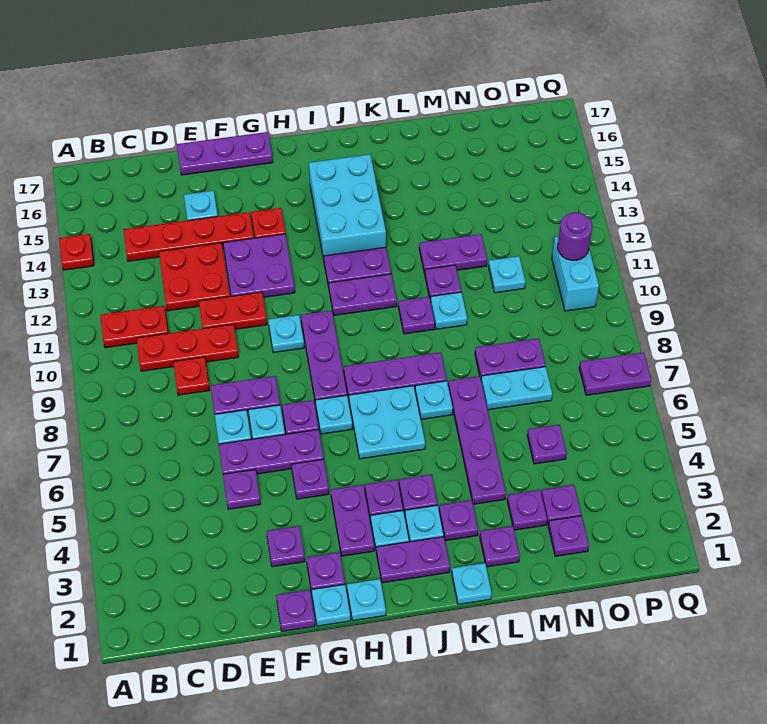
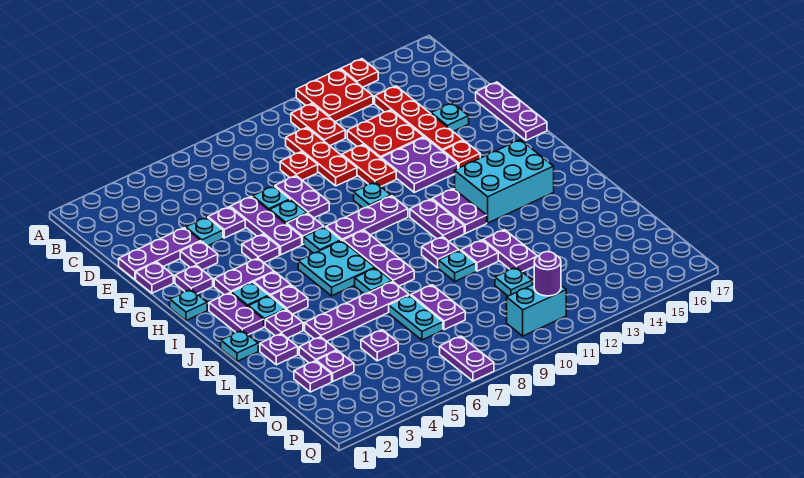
none -> red plate A12:B13 level 1
none -> purple plate E1:E3 level 1
cyan plate G1 level 1 -> cyan plate E4 level 1

